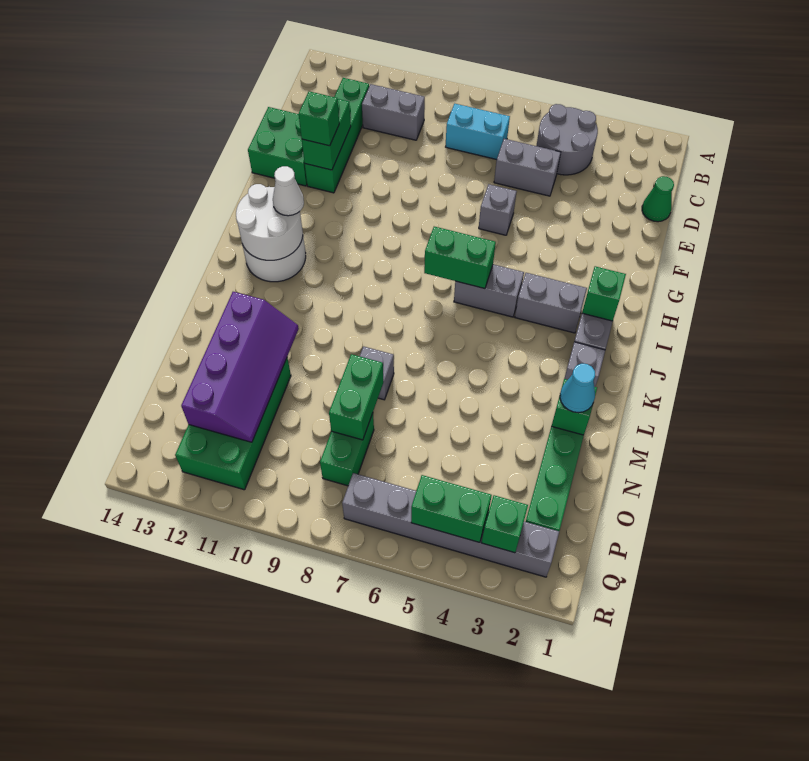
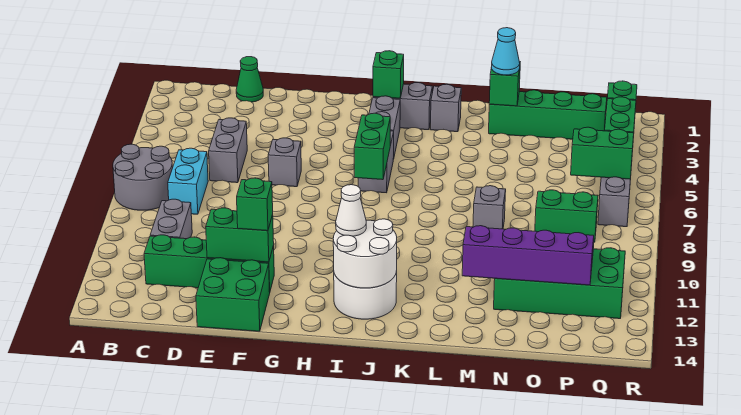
grey round brick B4:C5 level 1 -> grey round brick A7:B8 level 1
green brick N8:O8 level 2 -> green brick P6:Q6 level 2

